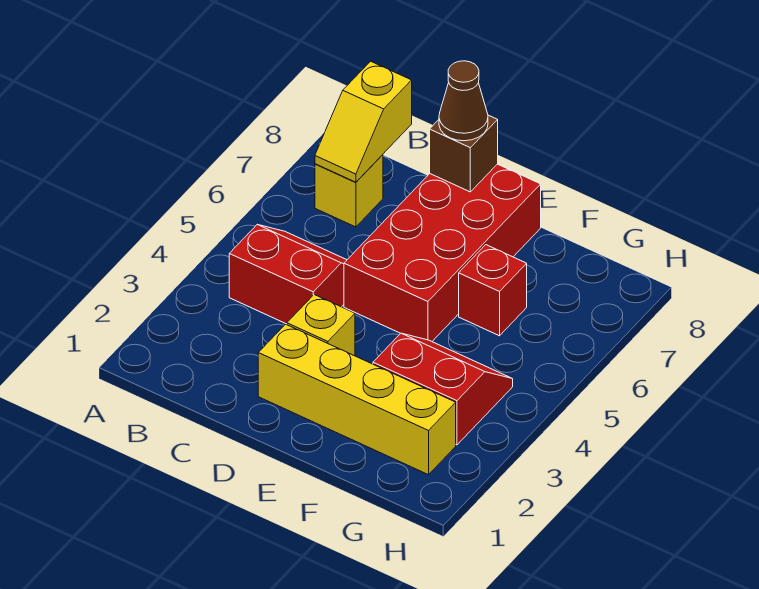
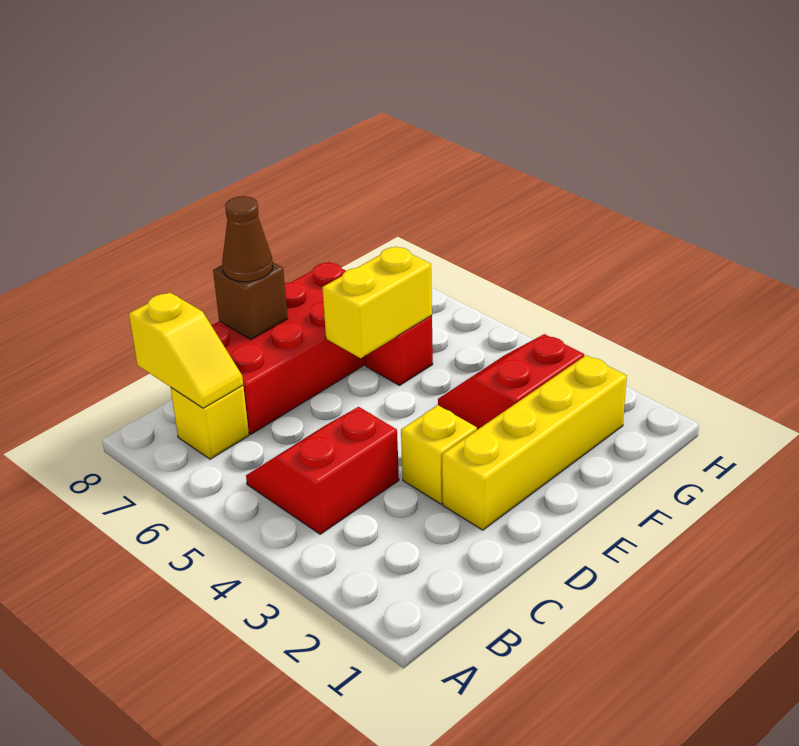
red brick D5:E8 level 1 -> red brick C7:F8 level 1
none -> yellow brick E6:F6 level 2

